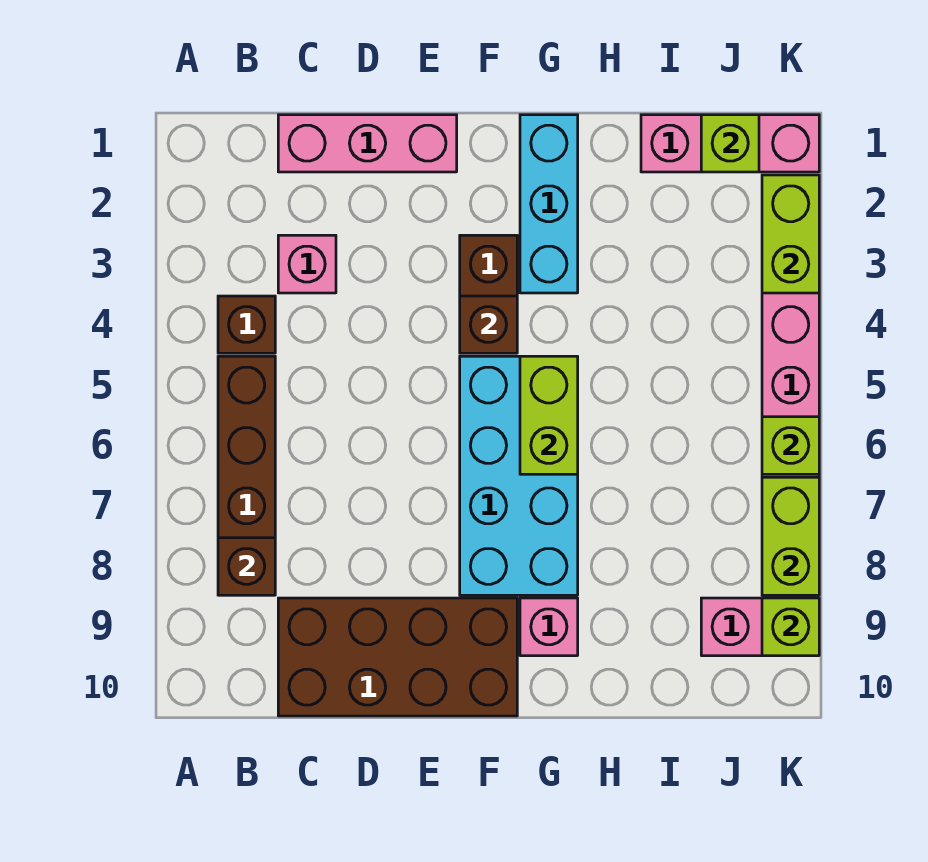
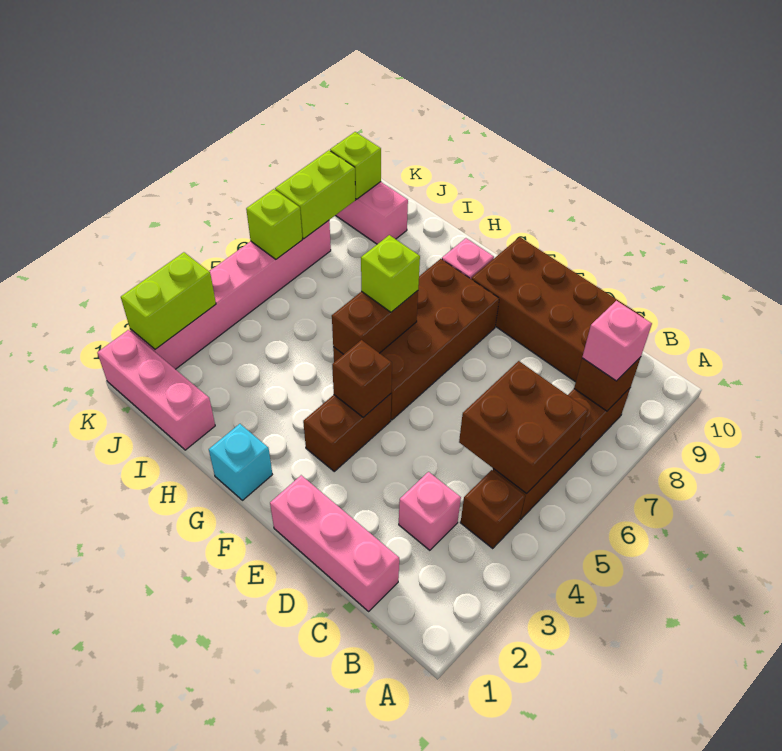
none -> brown brick B5:C6 level 2
none -> pink brick B8 level 3
cyan brick F5:G8 level 1 -> brown brick F5:G8 level 1
cyan brick G1:G3 level 1 -> cyan brick G1 level 1
lime brick G5:G6 level 2 -> brown brick G5:G6 level 2
lime brick J1 level 2 -> lime brick G6 level 3

